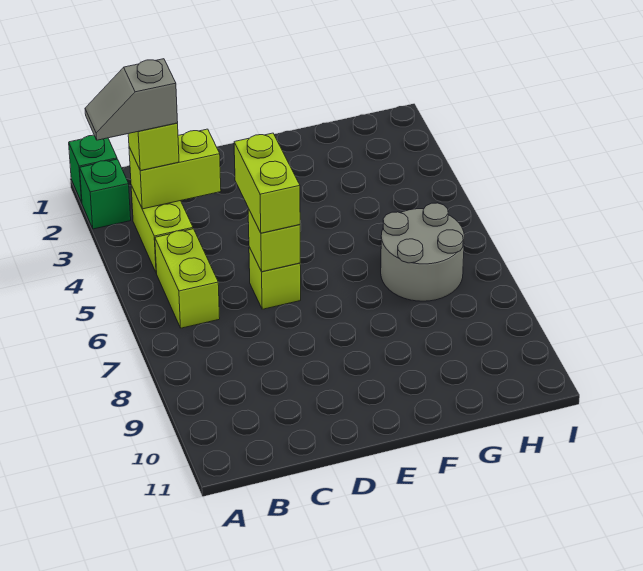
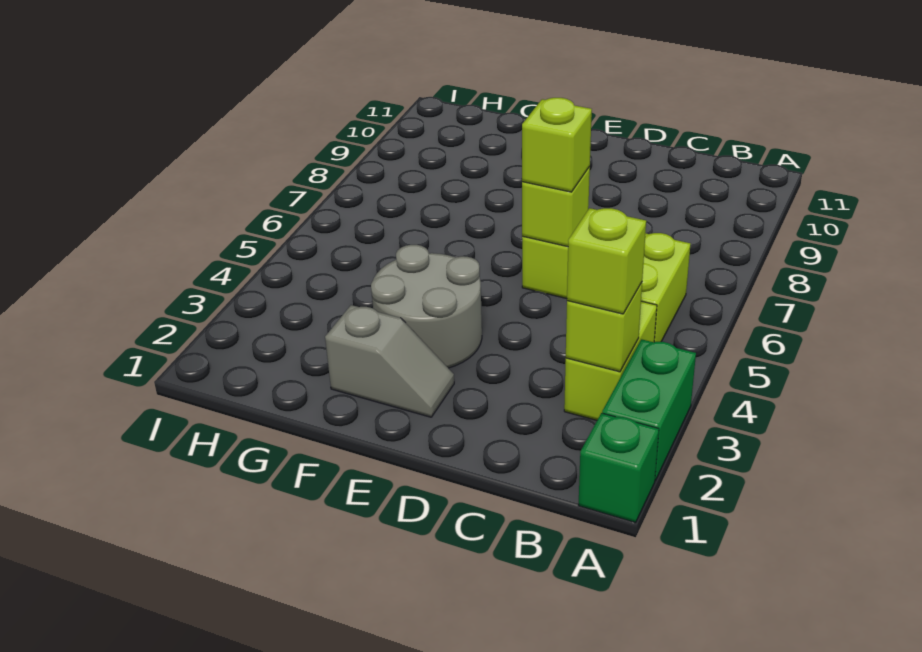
green brick A2 level 1 -> green brick A2:A3 level 1
grey slope A3:B3 level 4 top B -> grey slope E2:F2 level 1 top F
lime brick B3:C3 level 2 -> lime brick B3 level 2
lime brick D5:D6 level 3 -> lime brick D6 level 3
grey round brick G6:H7 level 1 -> grey round brick E3:F4 level 1

